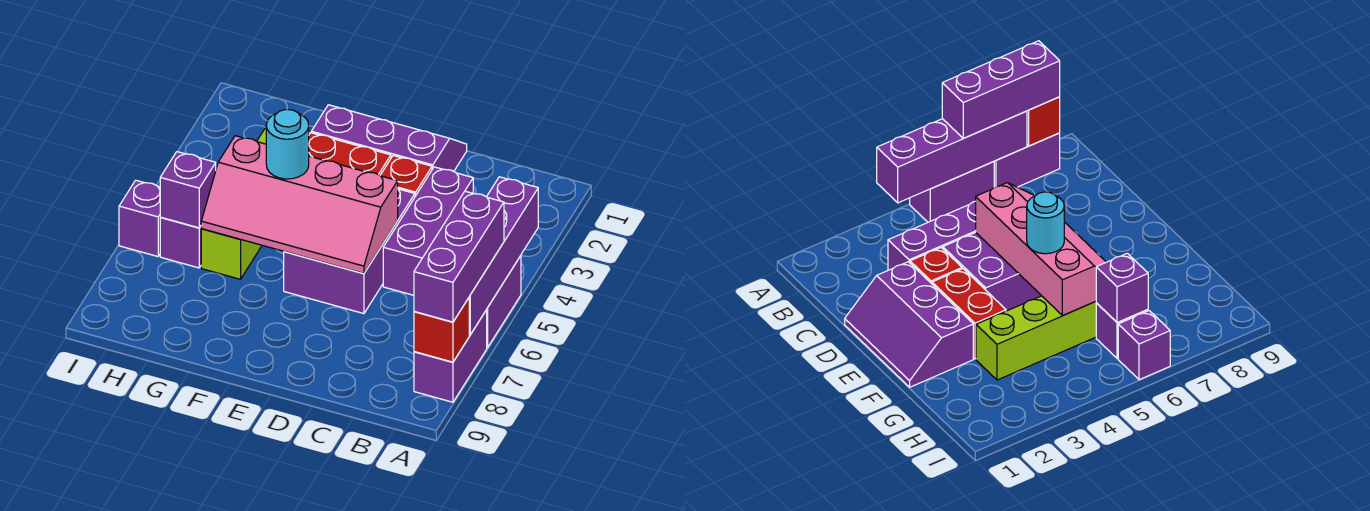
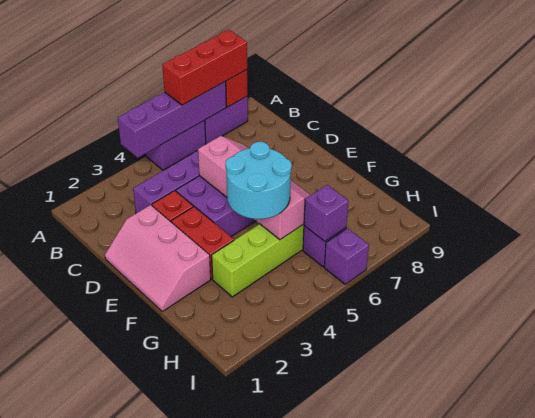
purple brick A6:A8 level 3 -> red brick A6:A8 level 3
purple slope D1:F2 level 1 top 2 -> pink slope D1:F2 level 1 top 2
cyan round brick F5 level 3 -> cyan round brick F4:G5 level 3

